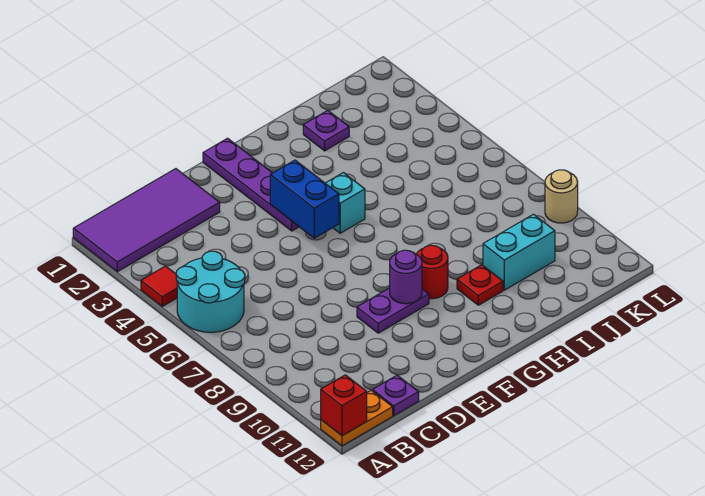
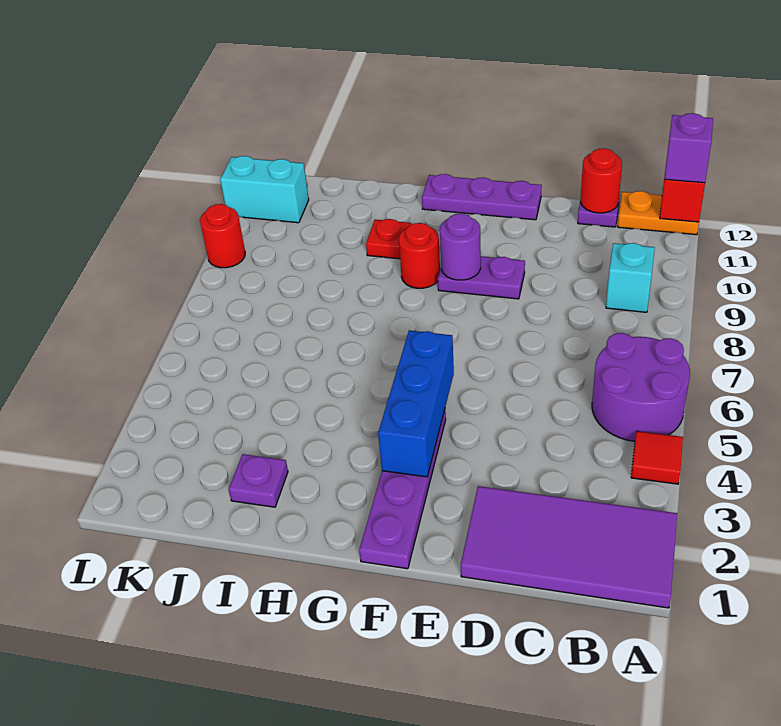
cyan round brick A5:B6 level 1 -> purple round brick A5:B6 level 1
none -> purple brick A12 level 3
none -> red round brick C12 level 2
none -> purple plate E12:G12 level 1
blue brick F4:F5 level 2 -> blue brick F3:F5 level 2
cyan brick G5 level 1 -> cyan brick B9 level 1
cyan brick I10:J10 level 1 -> cyan brick K11:L11 level 1
tan round brick L9 level 1 -> red round brick L9 level 1

